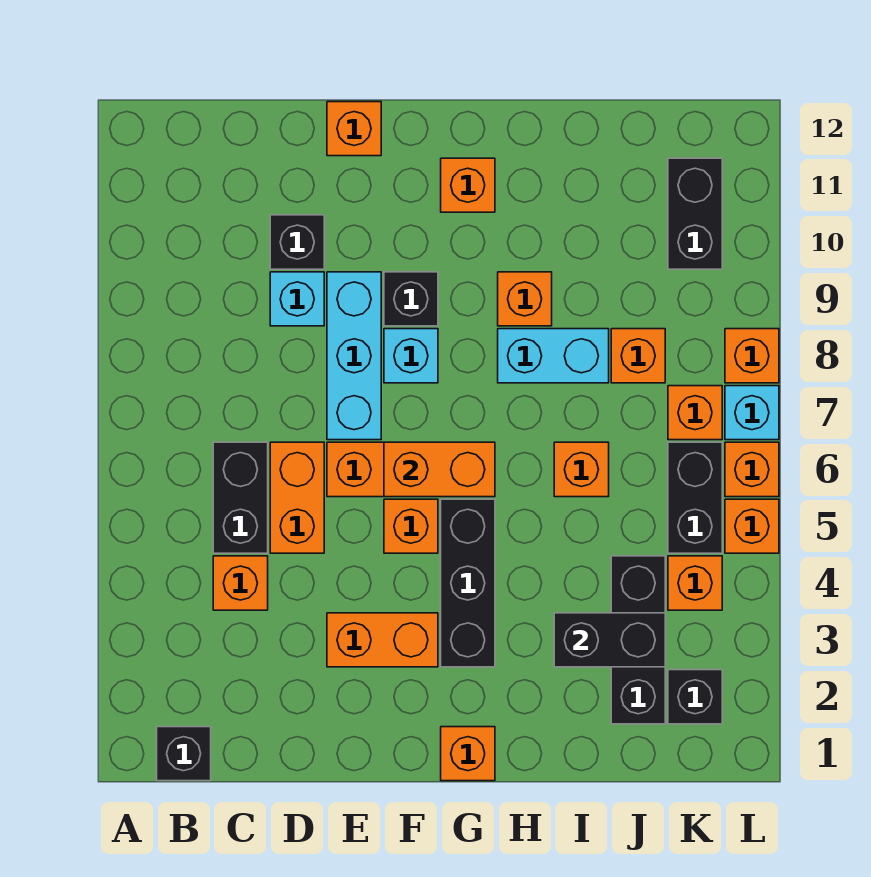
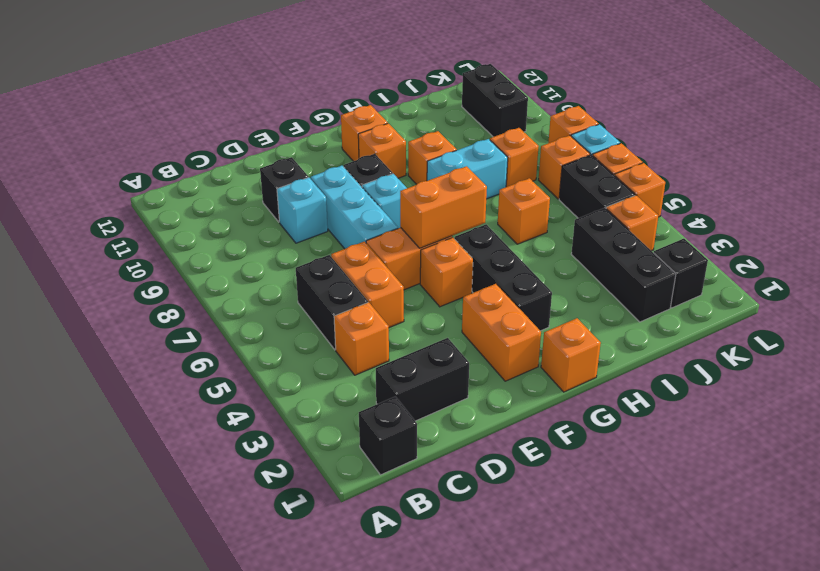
orange brick E3:F3 level 1 -> orange brick F2:F3 level 1
orange brick E12 level 1 -> orange brick G10 level 1
black brick I3:J3 level 2 -> black brick C2:D2 level 1

